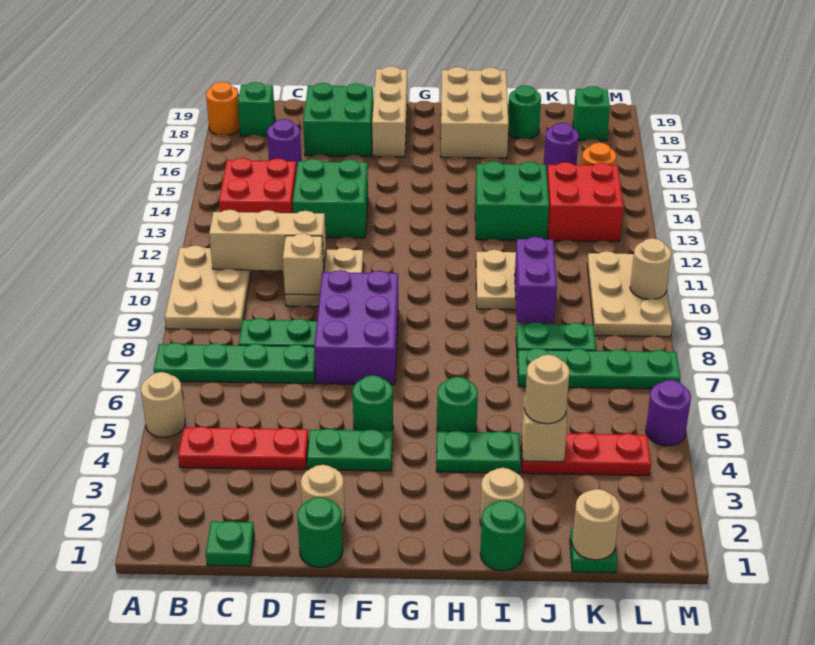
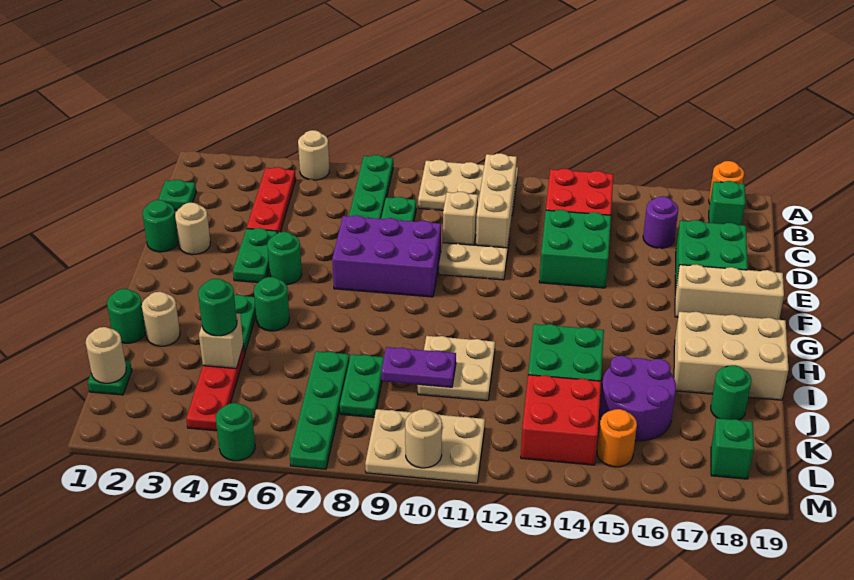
tan round brick J4 level 3 -> green round brick J4 level 3
purple brick J9:J10 level 2 -> purple plate J9:J10 level 2
purple round brick K16 level 1 -> purple round brick J15:K16 level 1
purple round brick M5 level 1 -> green round brick M5 level 1

